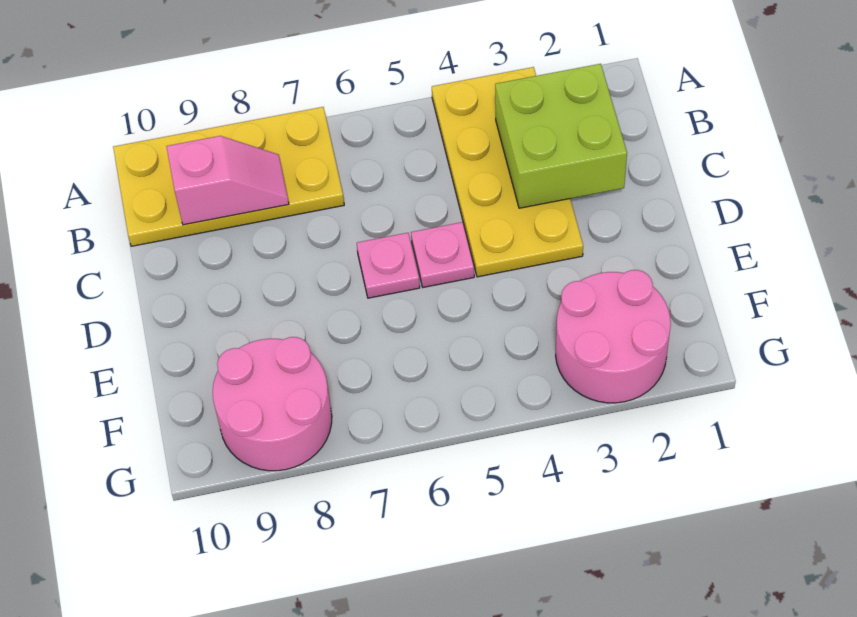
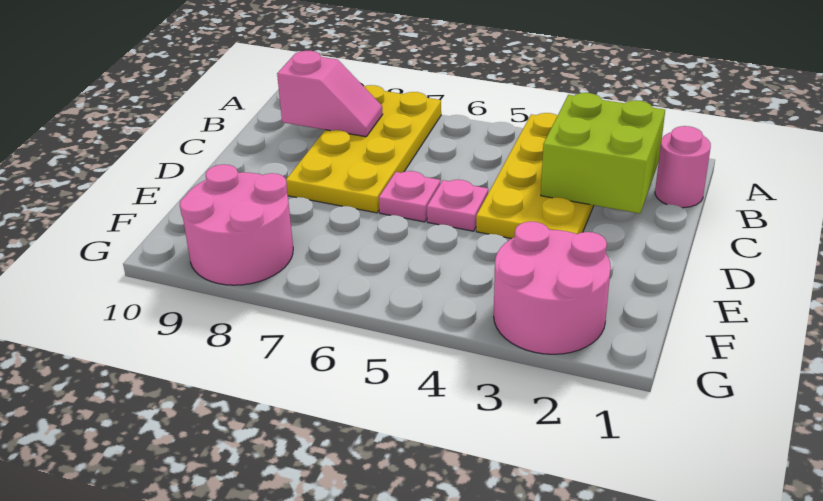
yellow plate A7:B10 level 1 -> yellow plate A7:D8 level 1
none -> pink round brick B1 level 1

